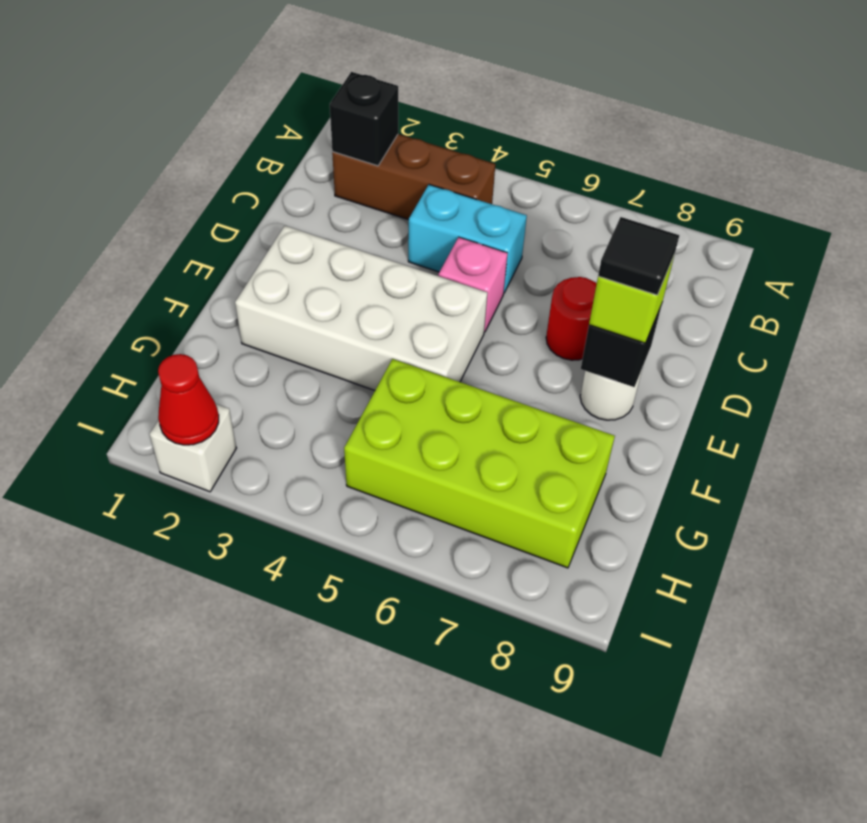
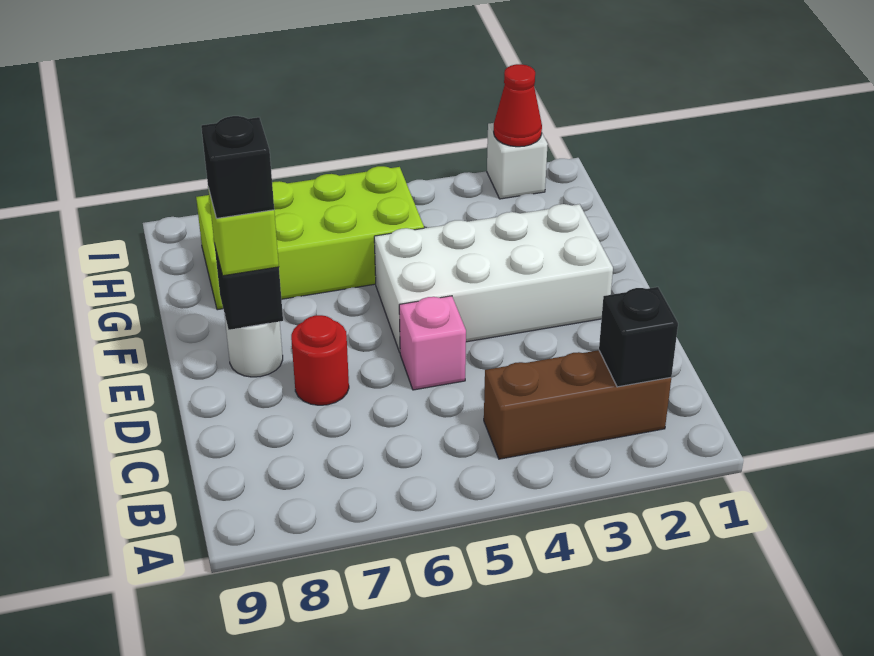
cyan brick C4:C5 level 1 -> none
black tile E8 level 4 -> black brick E8 level 4

